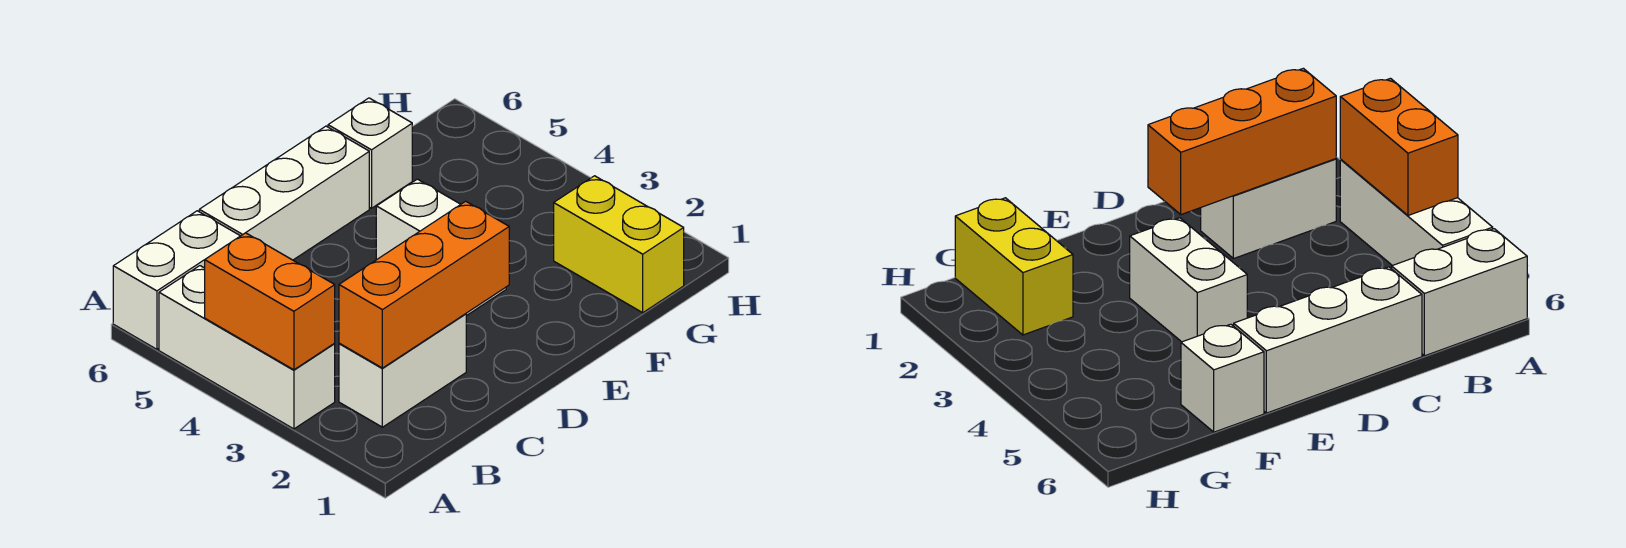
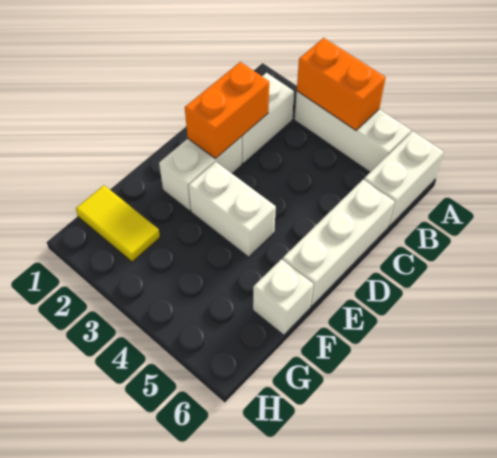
orange brick B2:D2 level 2 -> orange brick C2:D2 level 2
none -> white brick D2:E2 level 1
yellow brick G1:G2 level 1 -> yellow tile G1:G2 level 1

